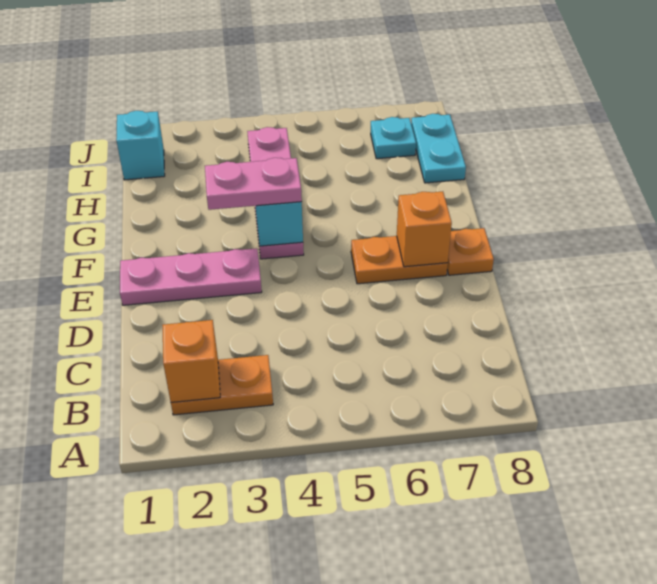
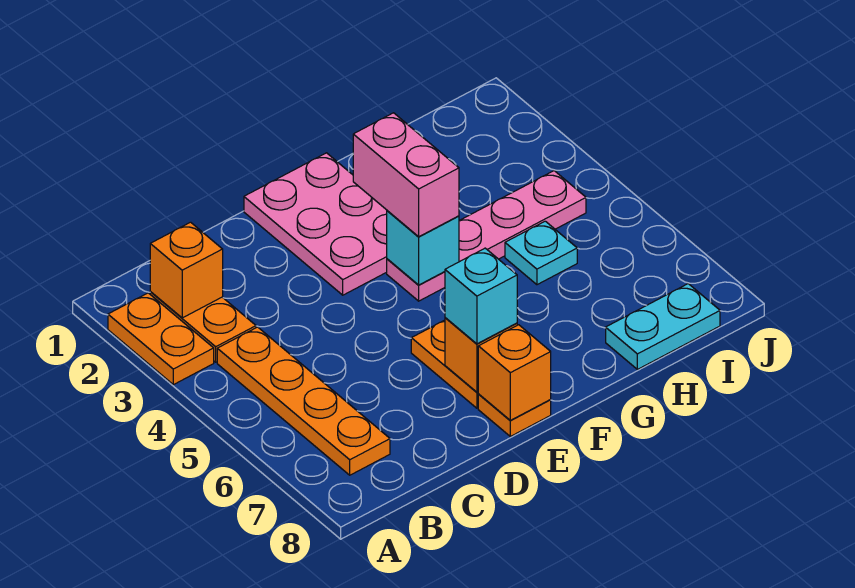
none -> orange plate A2:A3 level 1
none -> orange plate B4:B7 level 1
pink plate E1:E3 level 1 -> pink plate E1:F3 level 1
none -> orange brick E8 level 2
pink plate F3:F4 level 3 -> pink brick F3:F4 level 3
cyan brick I1 level 1 -> cyan brick E7 level 3
cyan plate I7 level 1 -> cyan plate H5 level 1

